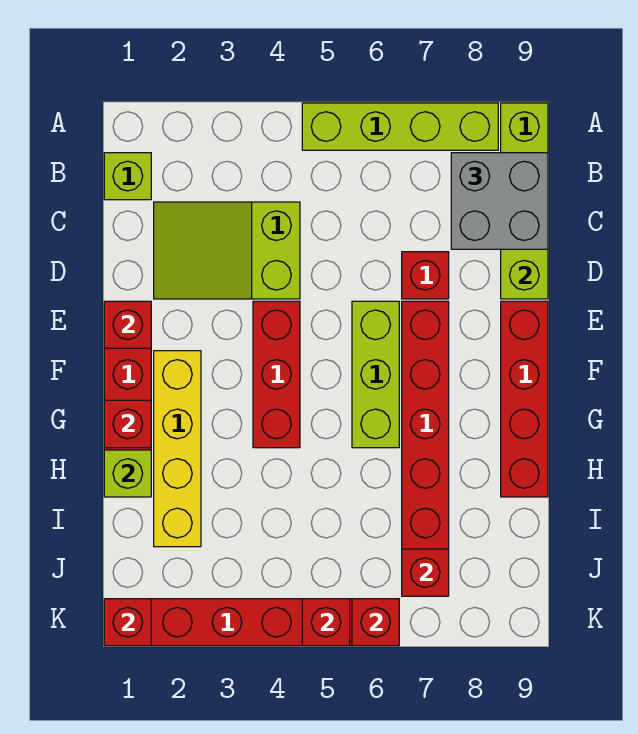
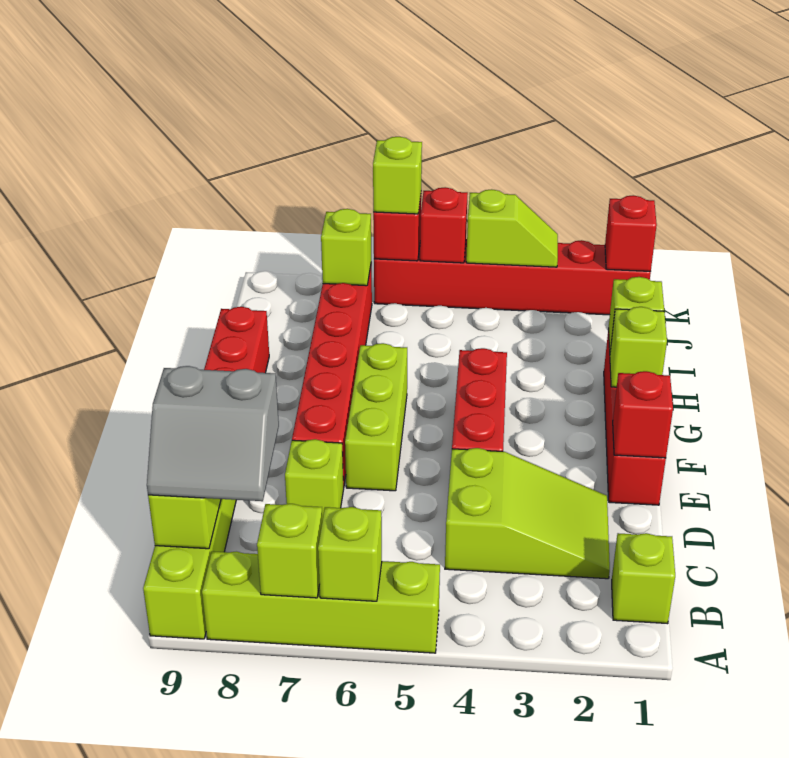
none -> lime brick A6 level 2
none -> lime brick A7 level 2
grey brick B8:C9 level 3 -> grey slope B8:C9 level 3 top C
red brick D7 level 1 -> lime brick D7 level 1
yellow brick F2:I2 level 1 -> none
red brick G1 level 2 -> lime brick G1 level 2
red brick J7 level 2 -> lime brick J7 level 2
none -> lime slope K3:K4 level 2 top 4
none -> lime brick K6 level 3

